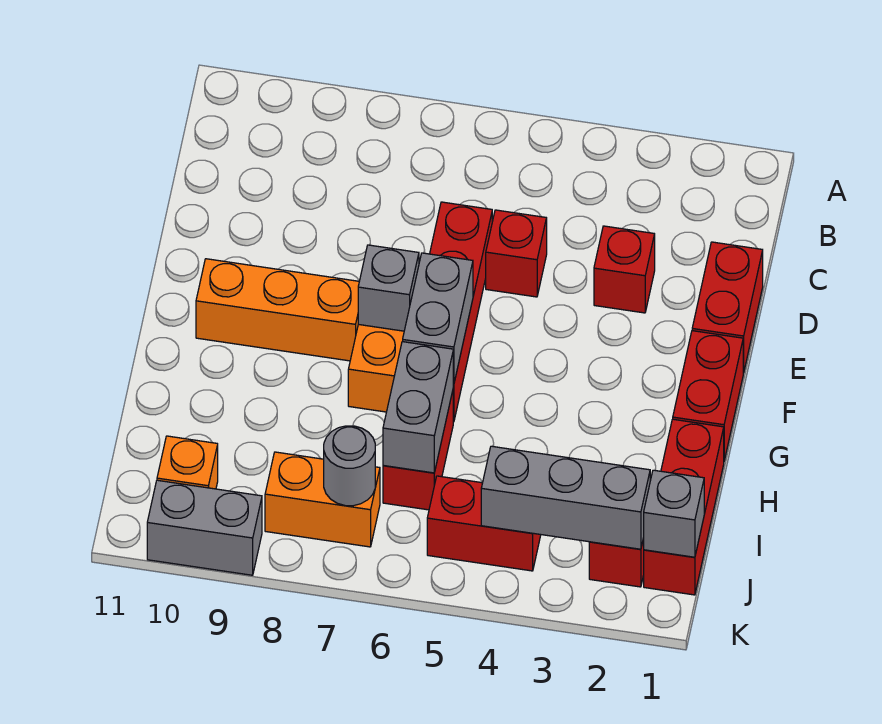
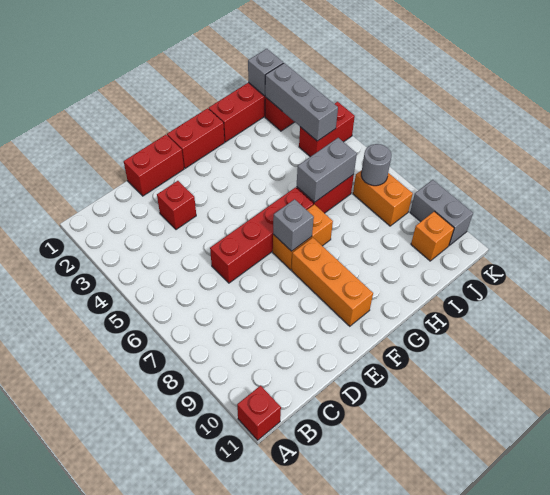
red brick D5 level 1 -> red brick A11 level 1
grey brick F6:G6 level 2 -> none
red brick J4:J5 level 1 -> red brick J4:K4 level 1

